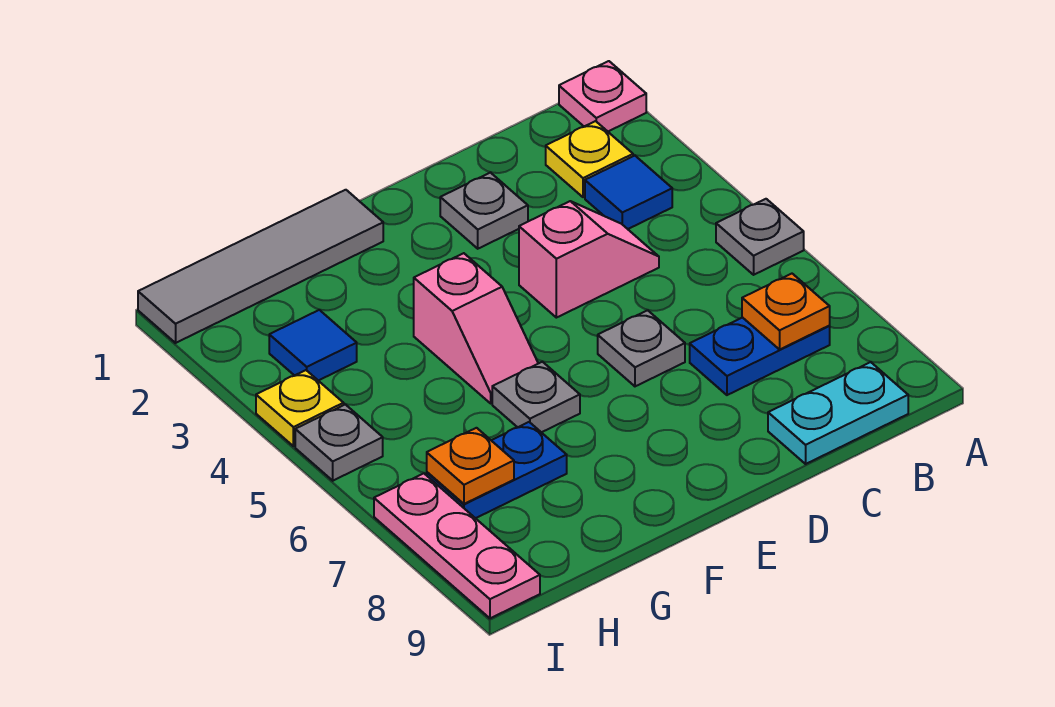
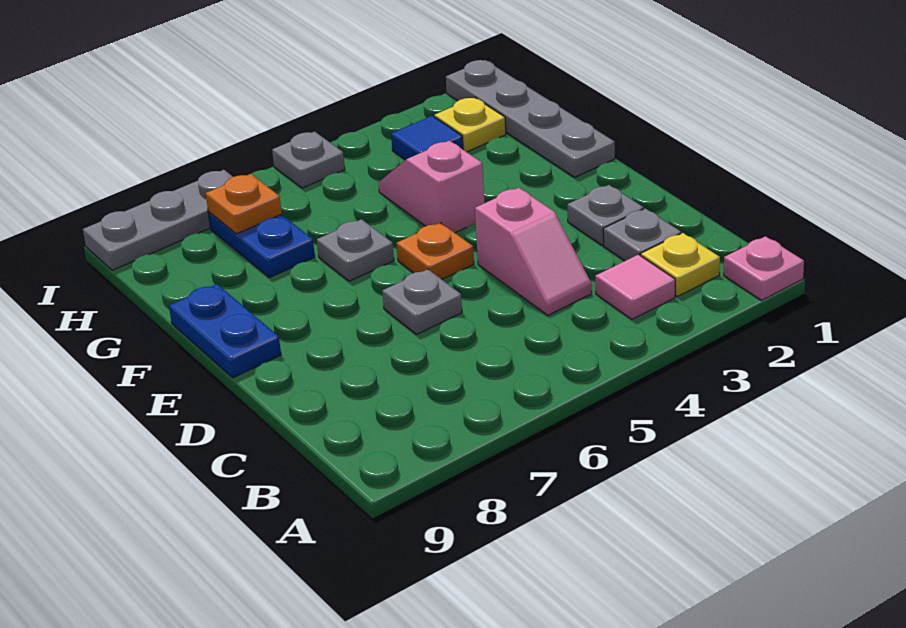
grey plate A5 level 1 -> grey plate C2 level 1
blue tile B3 level 1 -> pink tile B3 level 1
blue plate B7:C7 level 1 -> blue plate E9:F9 level 1
orange plate B7 level 2 -> orange plate E5 level 1
cyan plate B9:C9 level 1 -> none
grey tile F1:I1 level 1 -> grey plate F1:I1 level 1
pink slope F4:F5 level 1 top 4 -> pink slope F4:G4 level 1 top F
yellow plate I4 level 1 -> yellow plate H2 level 1
pink plate I7:I9 level 1 -> grey plate I7:I9 level 1

